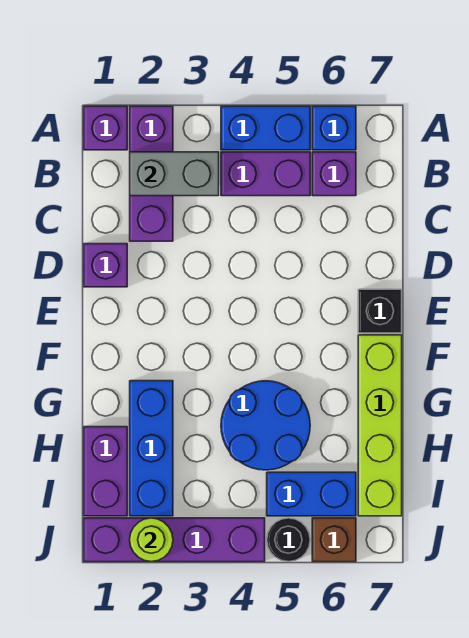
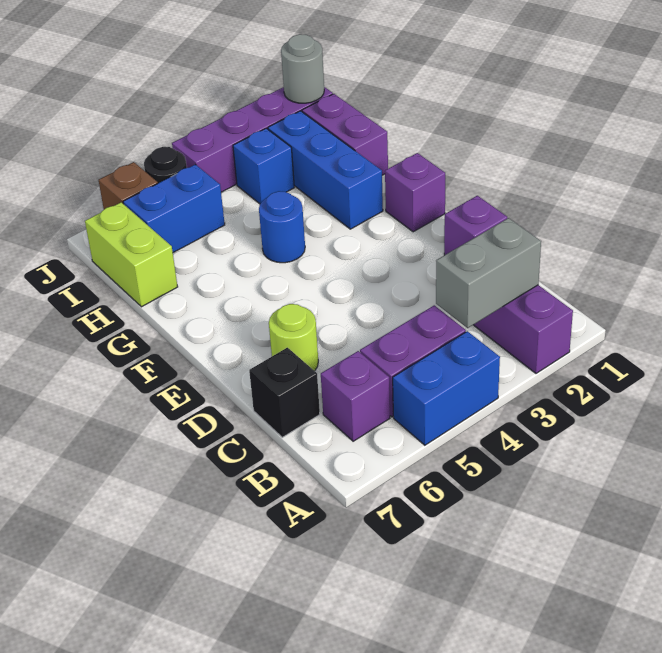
purple brick A1 level 1 -> purple brick F1 level 1
blue brick A6 level 1 -> blue brick I3 level 1
black brick E7 level 1 -> black brick C7 level 1
lime brick F7:I7 level 1 -> lime brick H7:I7 level 1
blue round brick G4:H5 level 1 -> blue round brick G4 level 1
none -> grey round brick J1 level 2
lime round brick J2 level 2 -> lime round brick D6 level 1

